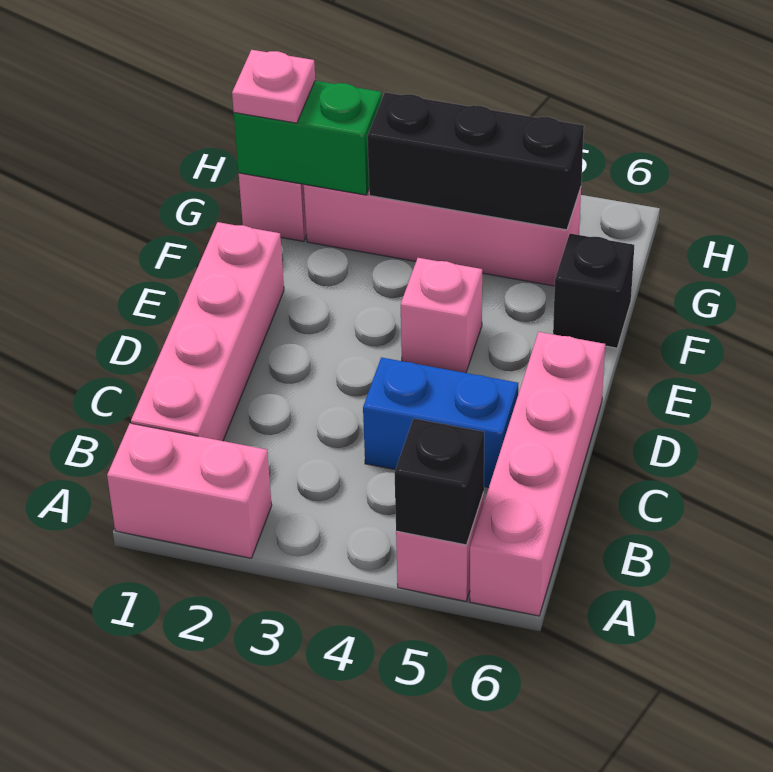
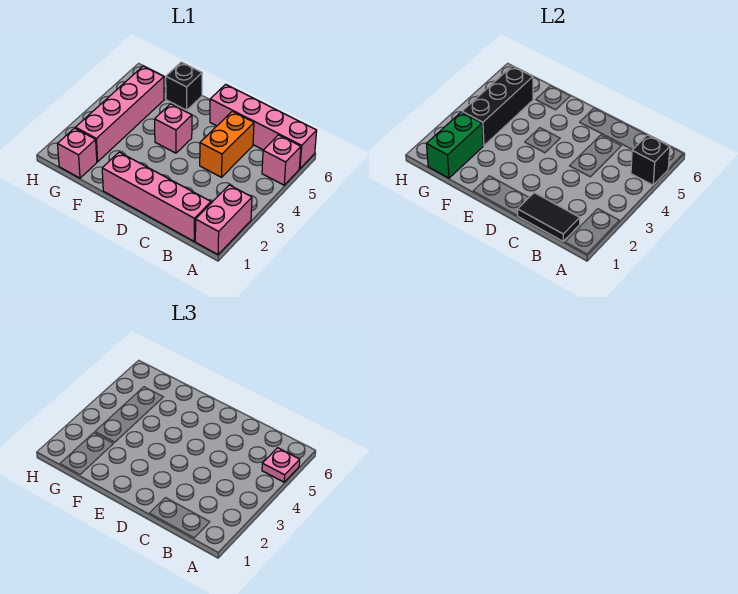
none -> black tile B1:C1 level 2
blue brick C4:C5 level 1 -> orange brick C4:C5 level 1
pink plate G1 level 3 -> pink plate A5 level 3

